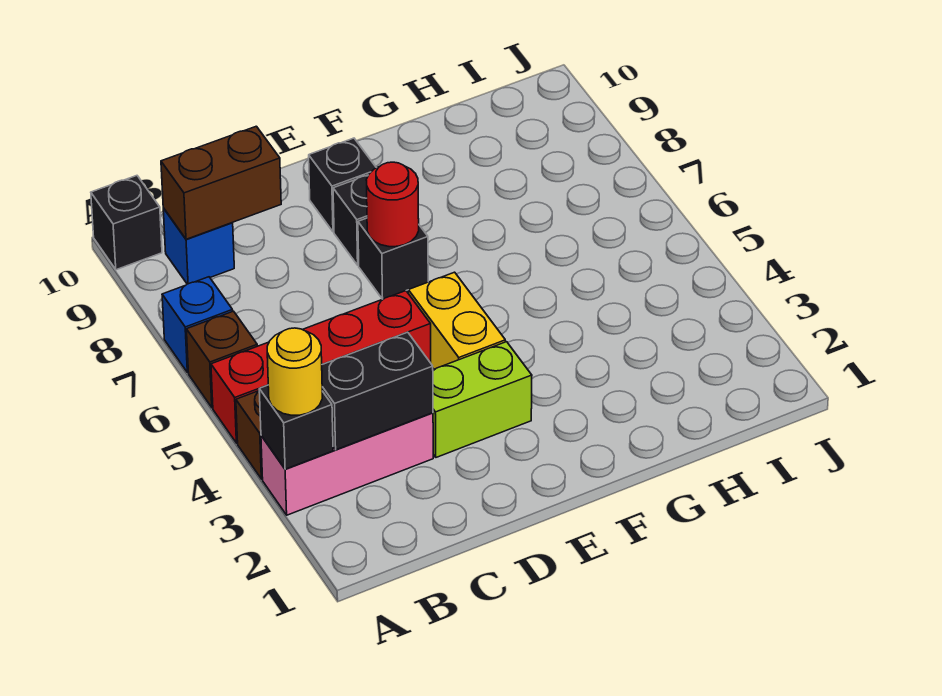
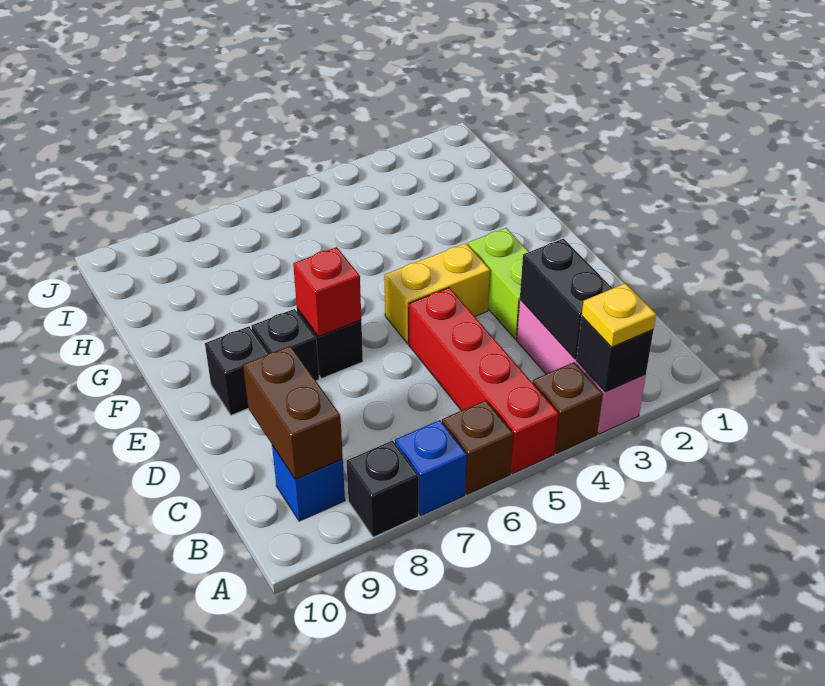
yellow round brick A3 level 3 -> yellow plate A3 level 3
black brick A10 level 1 -> black brick A8 level 1
red round brick E7 level 2 -> red brick E7 level 2

